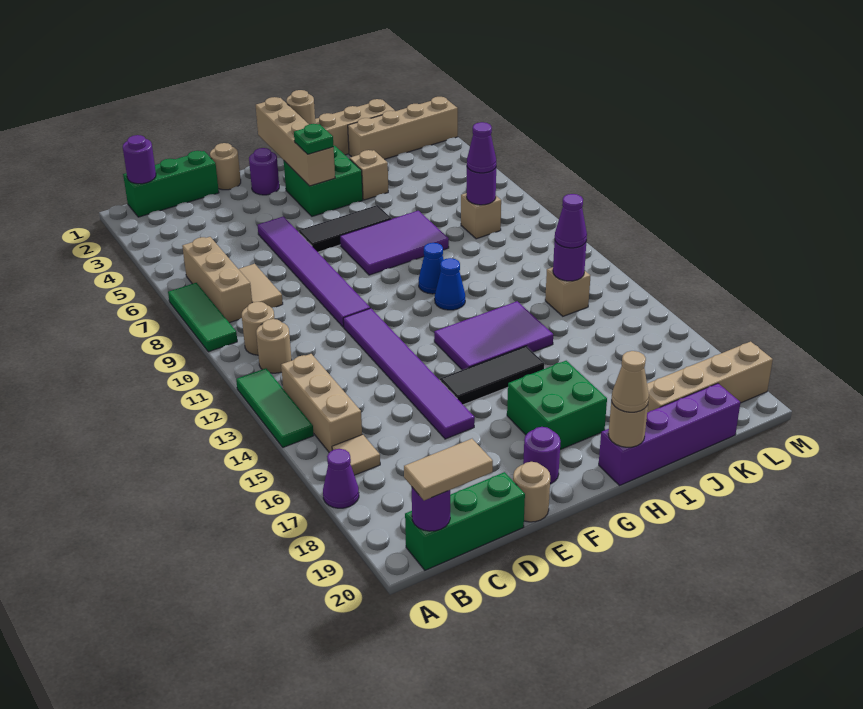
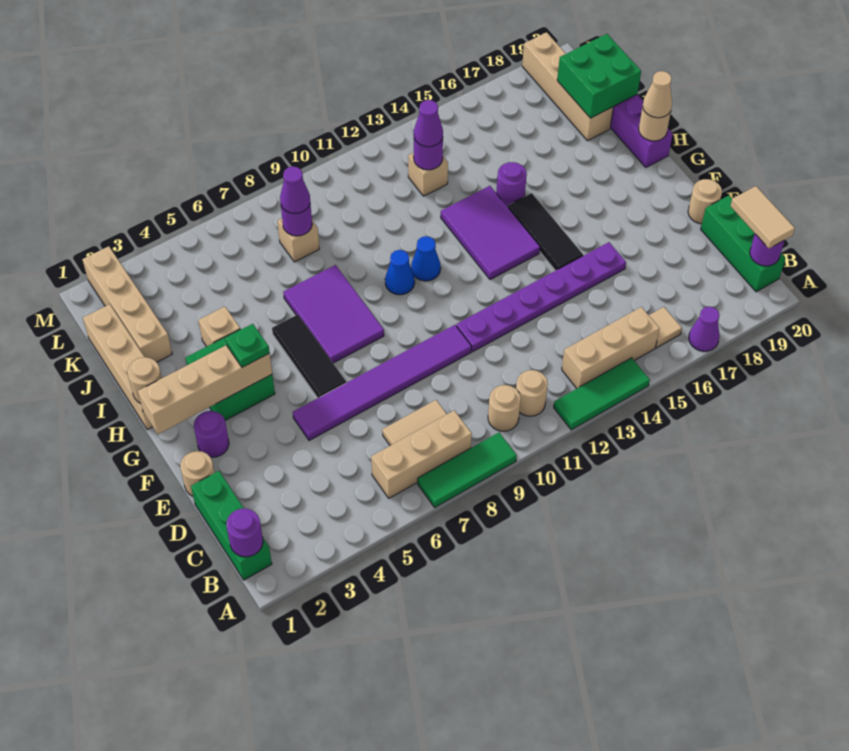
purple tile E11:E16 level 1 -> purple plate E11:E16 level 1
purple round brick F19 level 1 -> purple round brick I15 level 1
green brick G17:H18 level 1 -> green brick J19:K20 level 2

